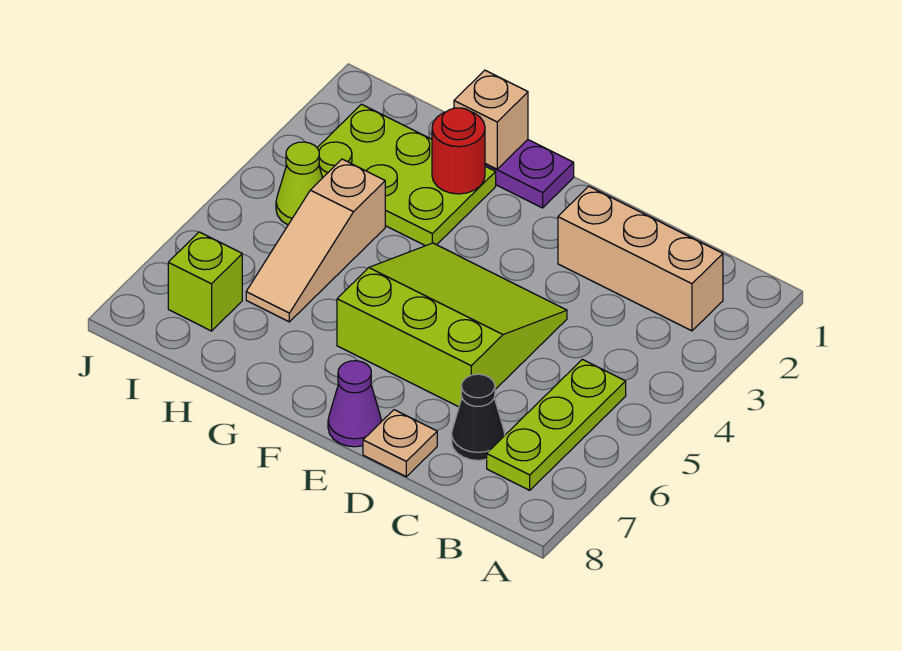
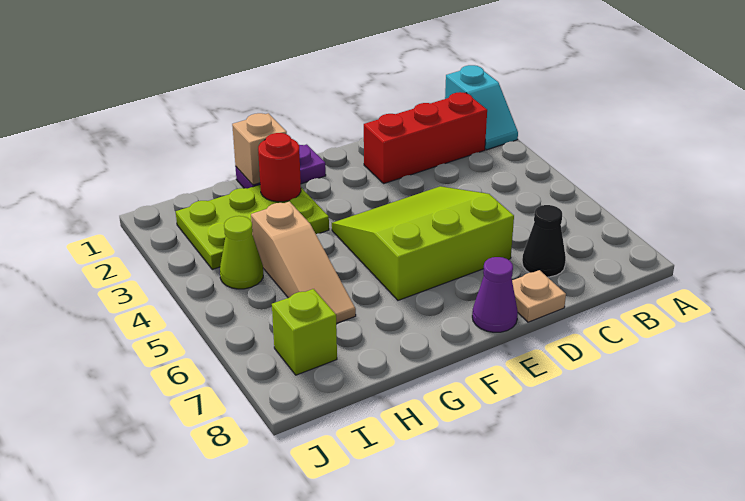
none -> cyan slope A1:A2 level 1 top 1
tan brick B2:D2 level 1 -> red brick B2:D2 level 1
lime plate B5:B7 level 1 -> none

